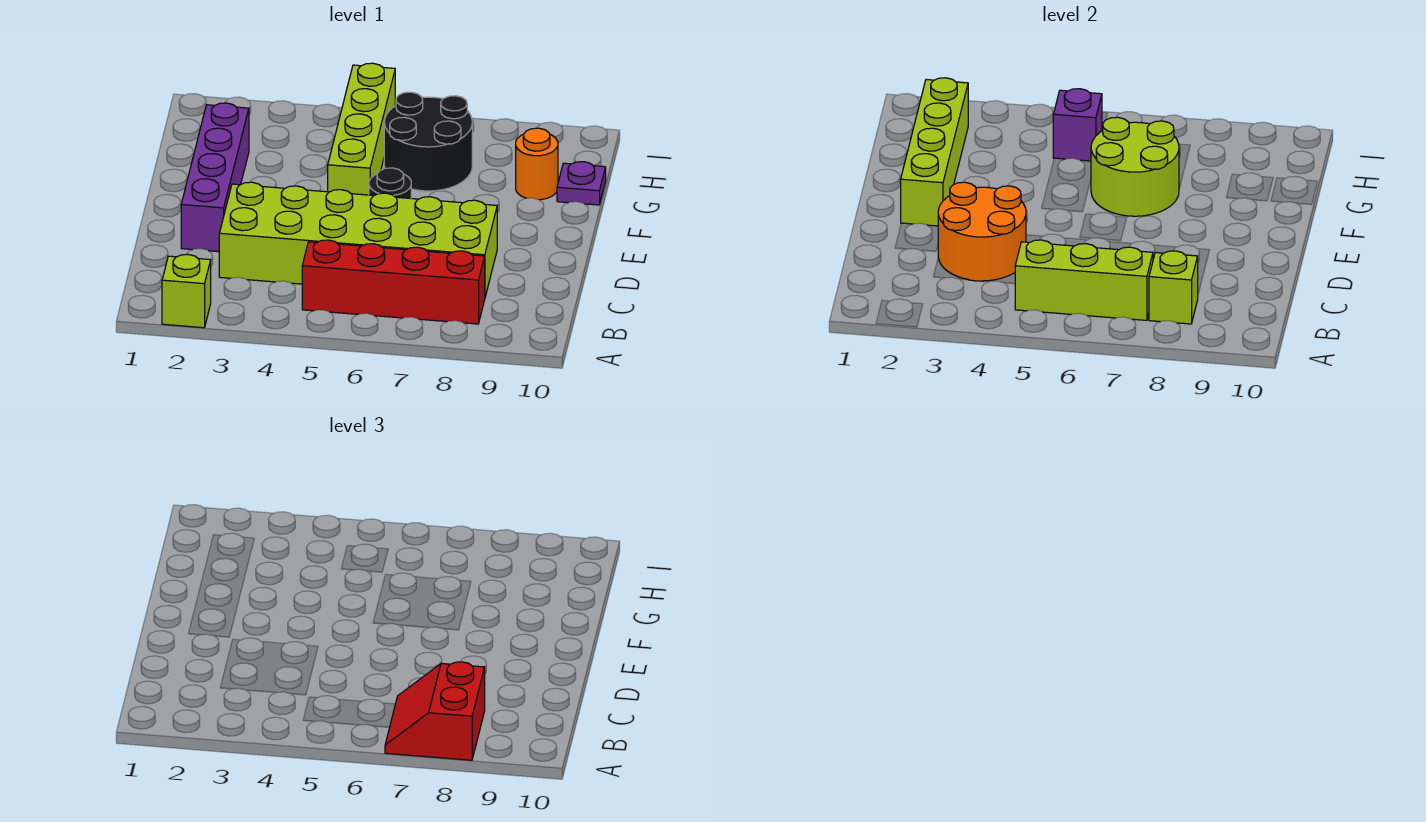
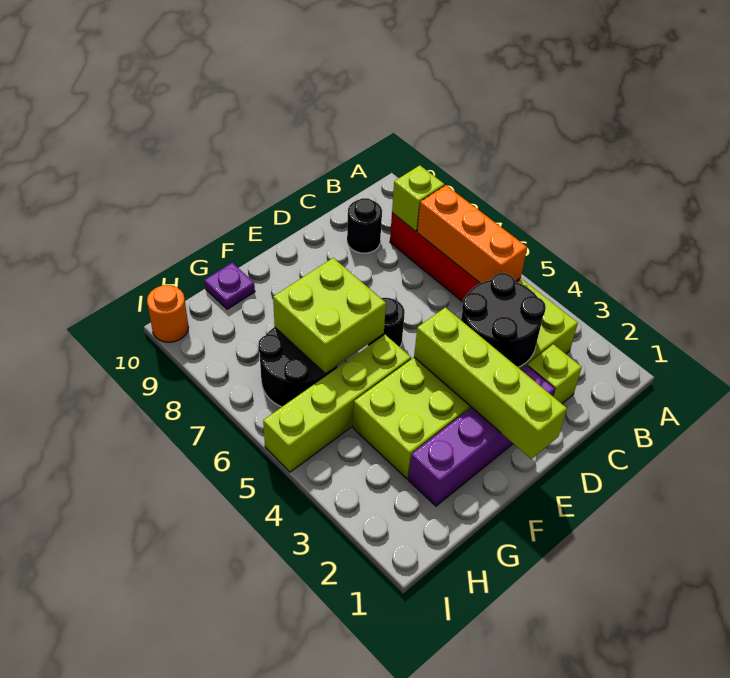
lime brick A2 level 1 -> lime brick C2 level 1
red slope A7:B8 level 3 top 8 -> none
lime brick B5:B7 level 2 -> orange brick B5:B7 level 2
lime brick C3:D8 level 1 -> lime brick B3:G4 level 1
orange round brick C3:D4 level 2 -> black round brick C3:D4 level 2
none -> black round brick C9 level 1
lime brick E2:H2 level 2 -> lime brick E1:E4 level 2
lime round brick F6:G7 level 2 -> lime brick F6:G7 level 2
orange round brick G9 level 1 -> orange round brick I10 level 1
purple brick H5 level 2 -> none

